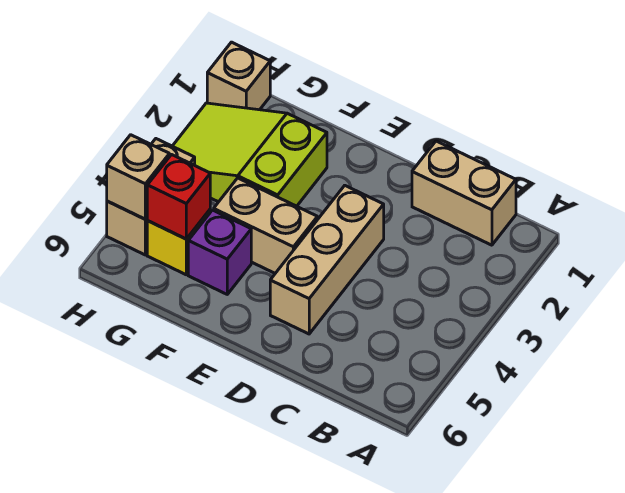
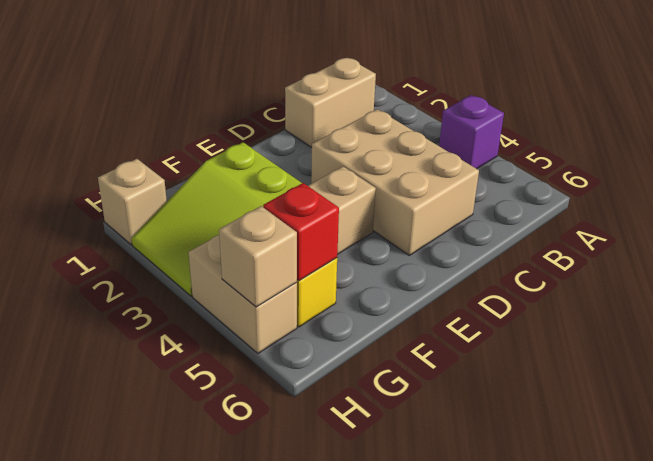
tan brick D3:D5 level 1 -> tan brick C3:D5 level 1
purple brick F5 level 1 -> purple brick A4 level 1

